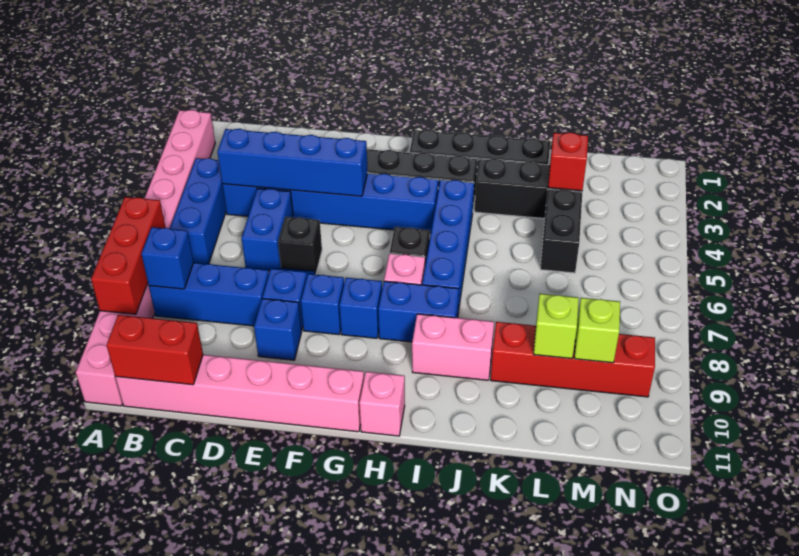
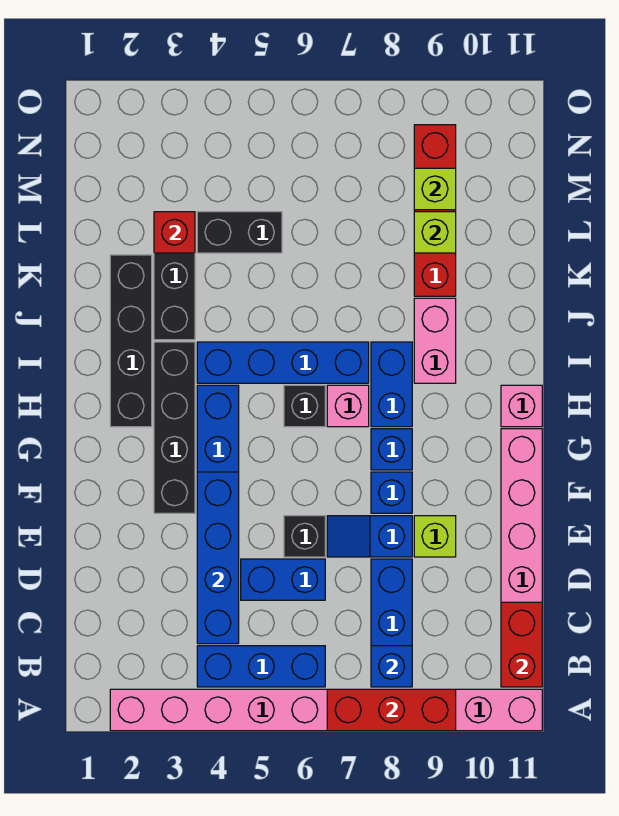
blue brick E9 level 1 -> lime brick E9 level 1

